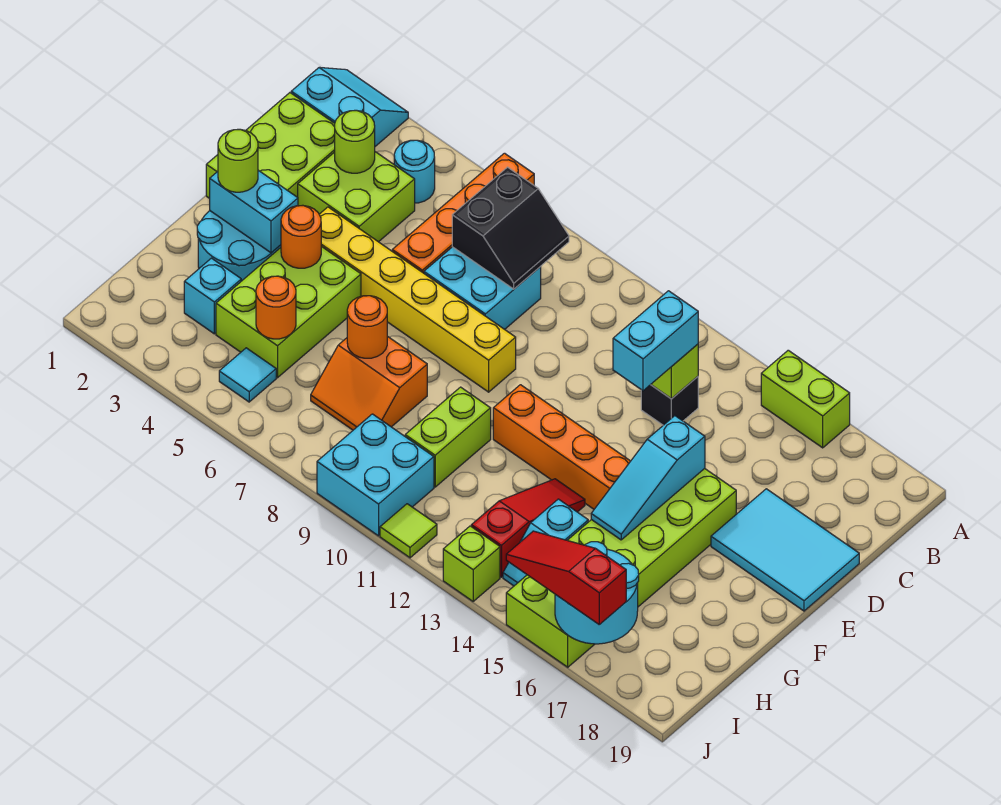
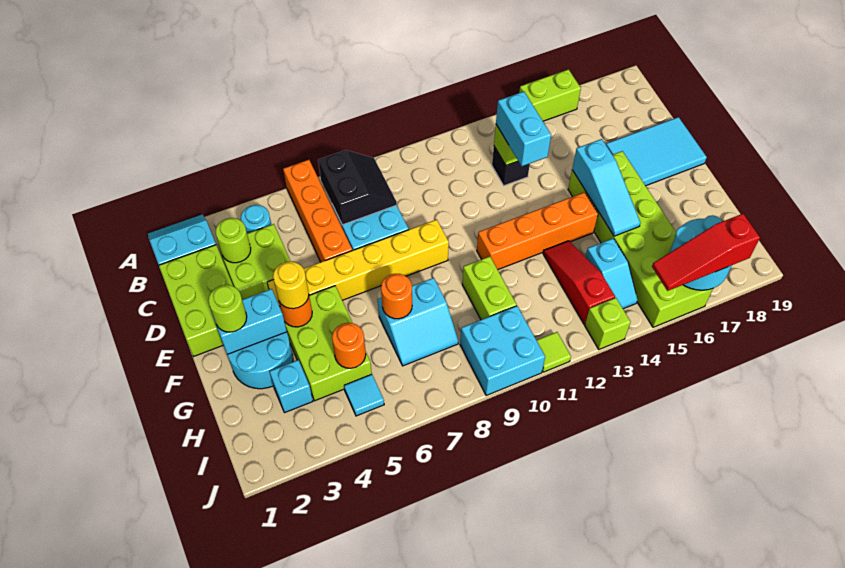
none -> yellow round brick F4 level 3
orange slope G7:H8 level 1 top G -> cyan slope G7:H8 level 1 top G

